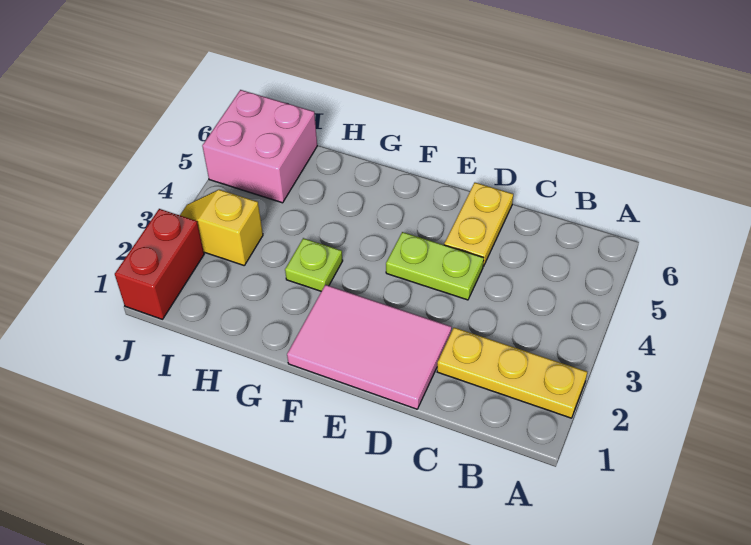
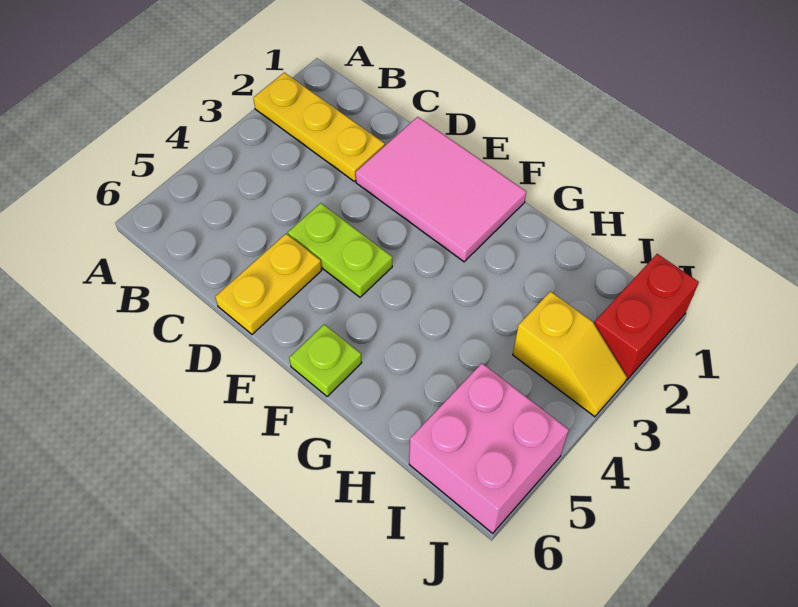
lime plate G3 level 1 -> lime plate F6 level 1

